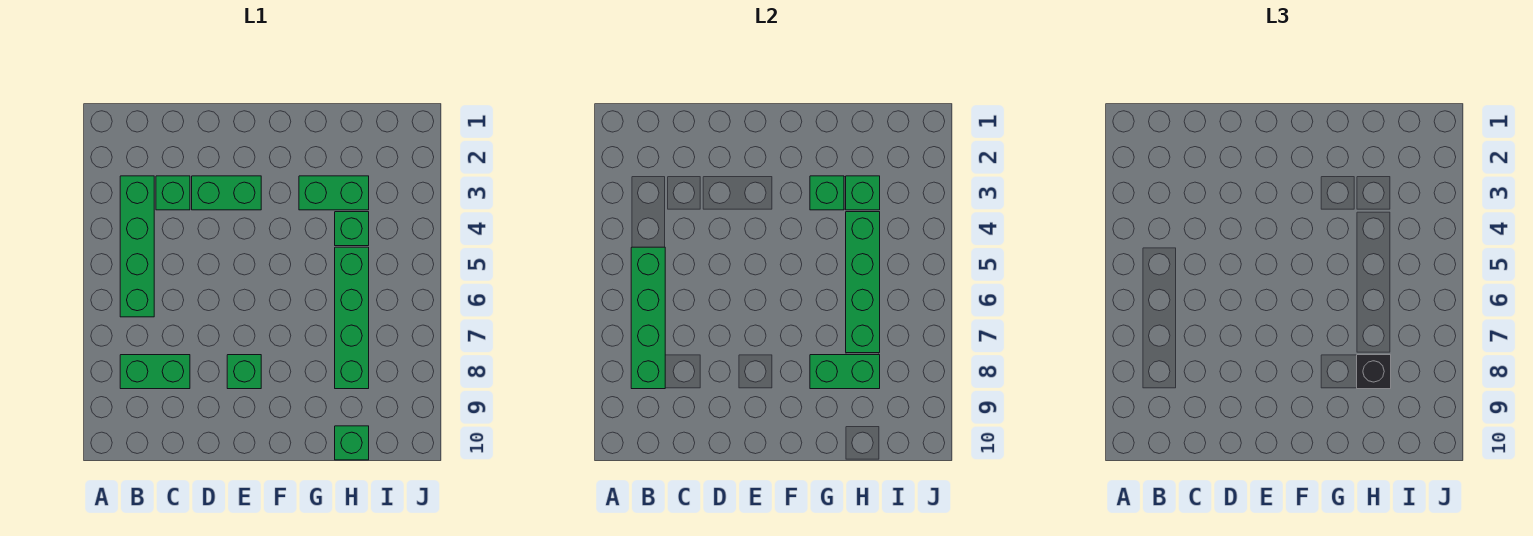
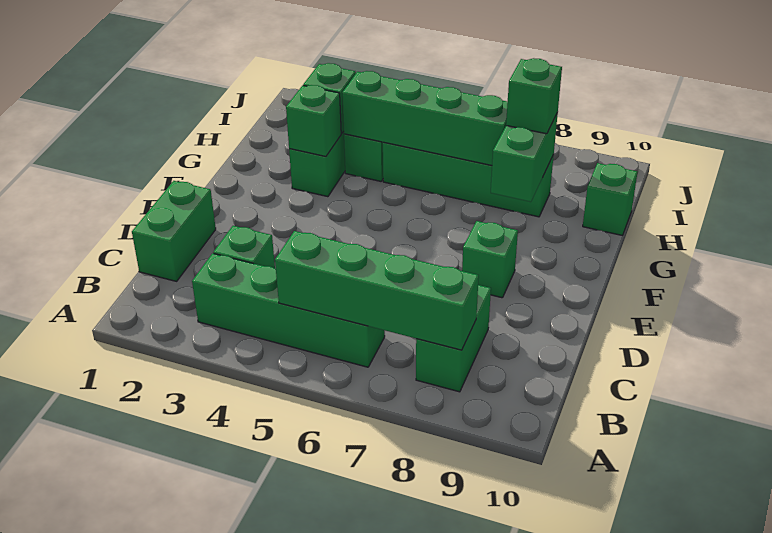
green brick D3:E3 level 1 -> green brick C1:D1 level 1
black brick H8 level 3 -> green brick H8 level 3

